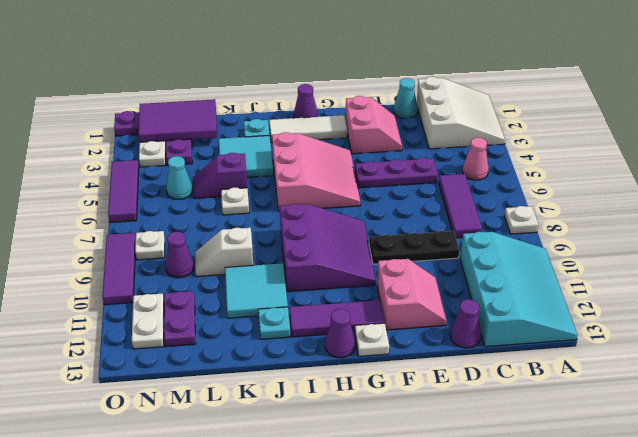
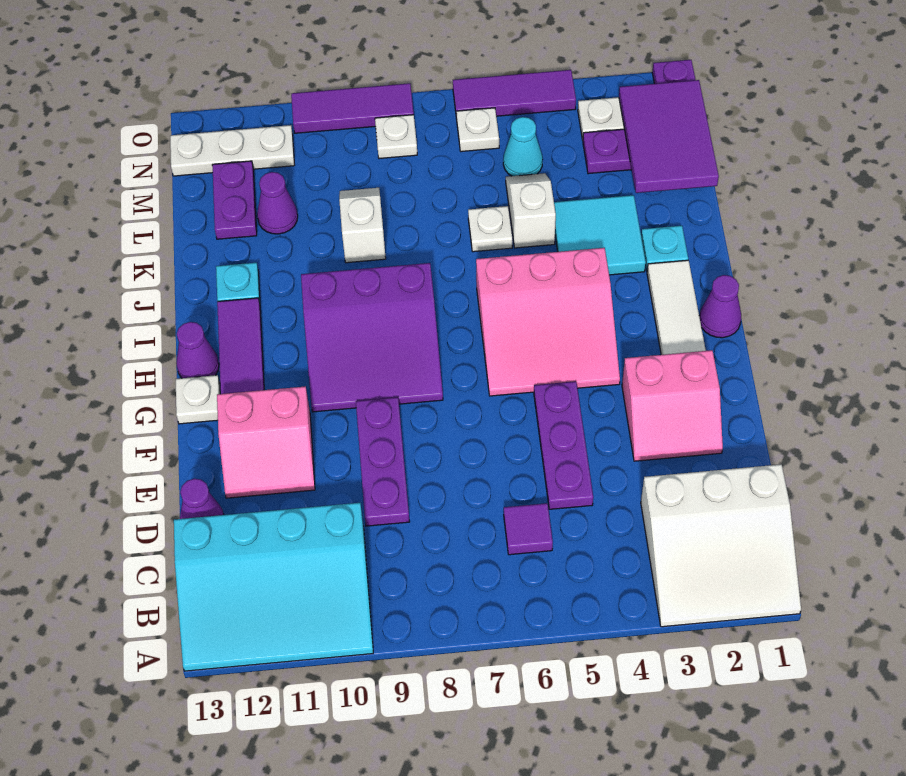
white plate A8 level 1 -> white plate N6 level 1
pink cone B5 level 1 -> none
purple tile C6:C8 level 1 -> purple tile C6 level 1
cyan cone D1 level 1 -> none
black plate D9:F9 level 1 -> purple plate D9:F9 level 1
cyan tile J10:K11 level 1 -> none
purple slope K5:L5 level 1 top K -> white slope K5:L5 level 1 top K
purple cone M9 level 1 -> purple cone L11 level 1
purple plate M11:M12 level 1 -> purple plate L12:M12 level 1
white plate N11:N12 level 1 -> white plate N11:N13 level 1

